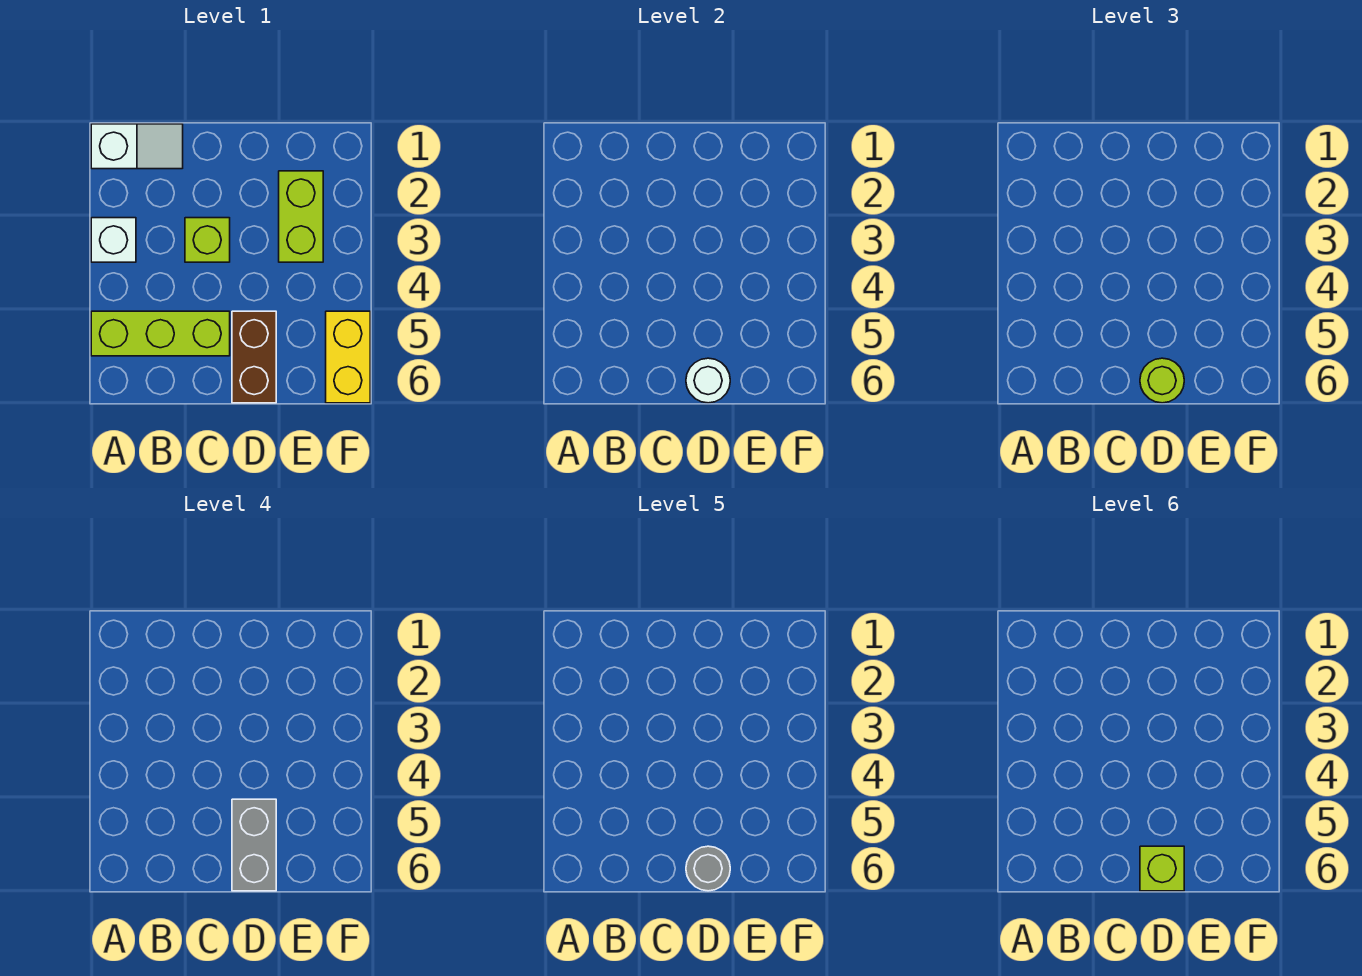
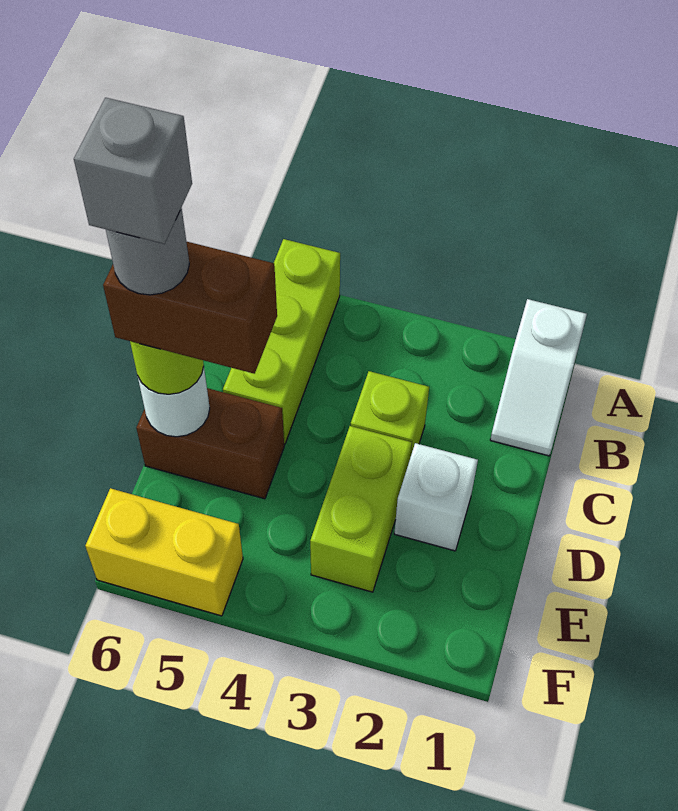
white brick A3 level 1 -> white brick D2 level 1
grey brick D5:D6 level 4 -> brown brick D5:D6 level 4
lime brick D6 level 6 -> grey brick D6 level 6
lime brick E2:E3 level 1 -> lime brick D3:E3 level 1

